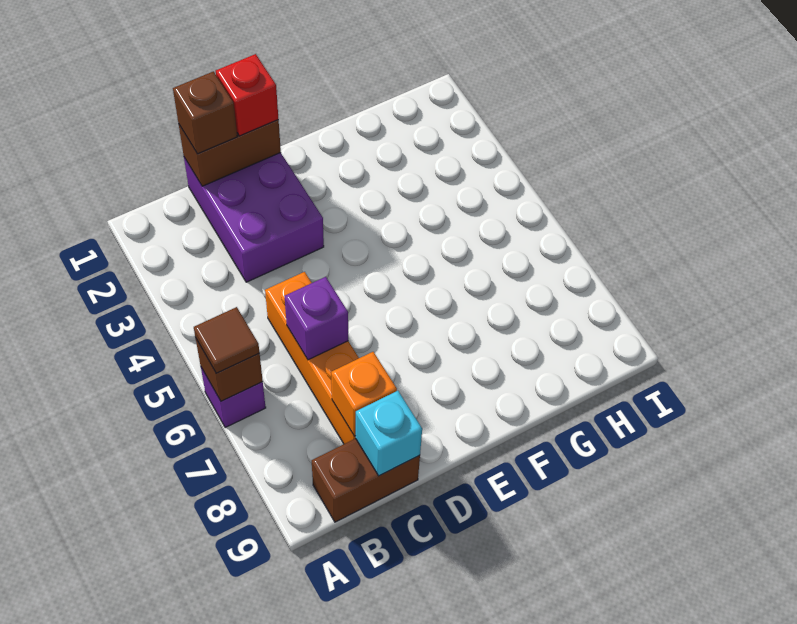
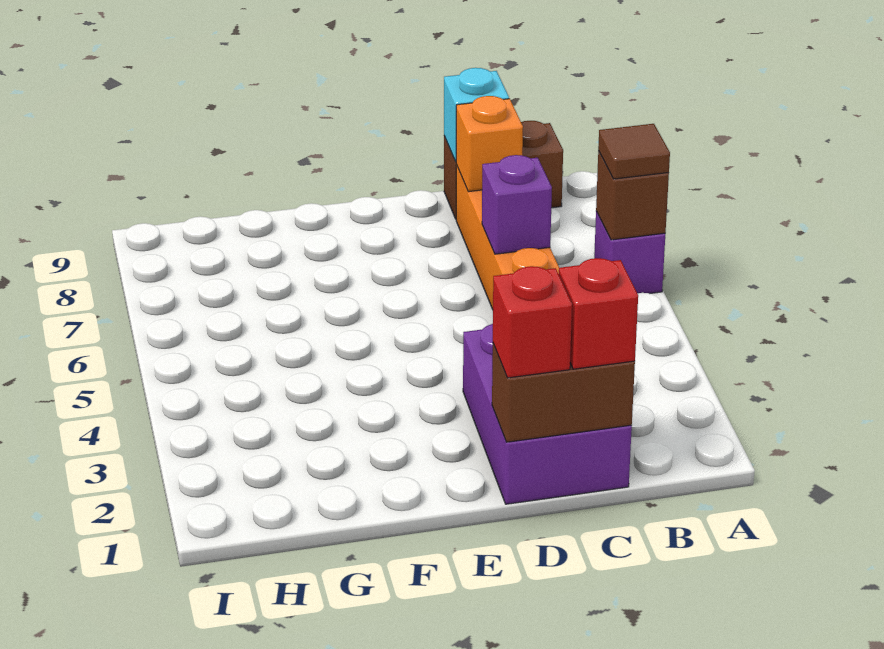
brown brick C1 level 3 -> red brick C1 level 3

